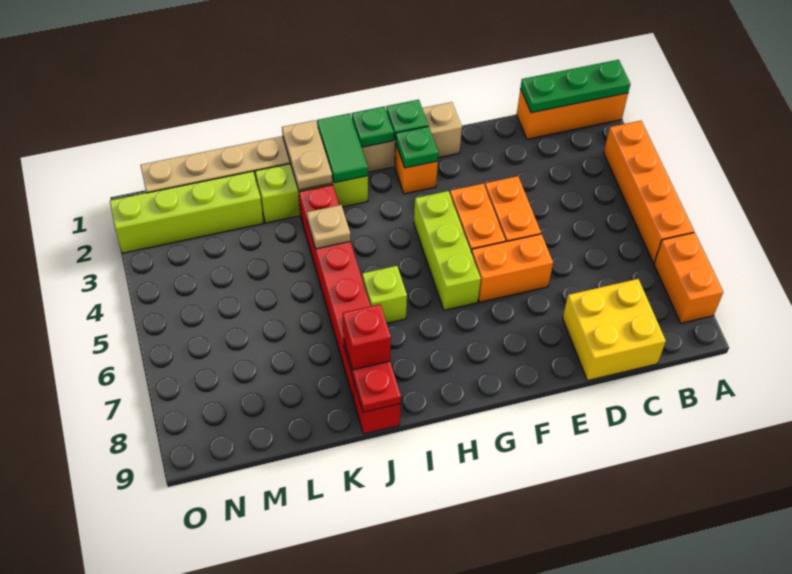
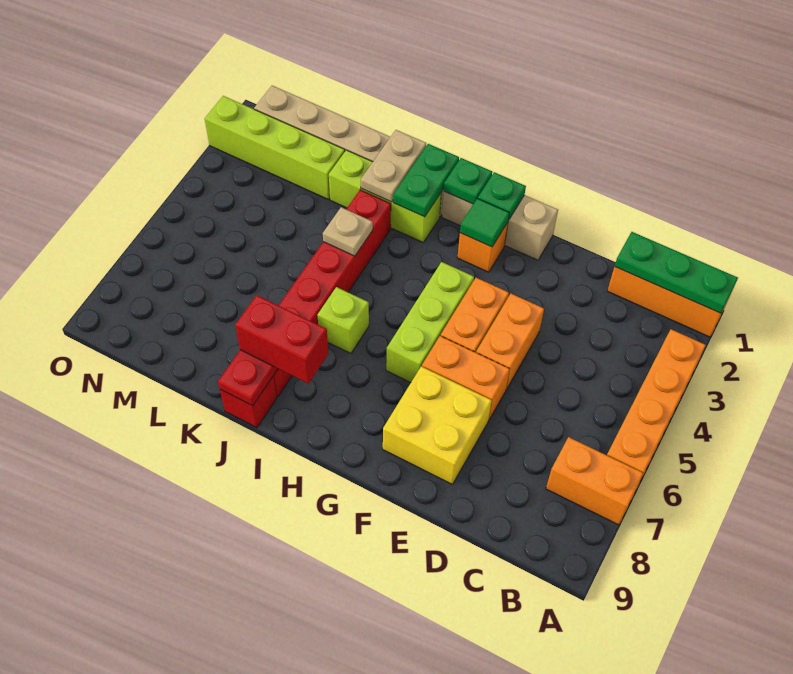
orange brick A7:A8 level 1 -> orange brick A7:B7 level 1
yellow brick C8:D9 level 1 -> yellow brick E7:F8 level 1
green plate G2 level 2 -> green tile G2 level 2
green tile I1:I2 level 2 -> green plate I1:I2 level 2
red brick J8 level 3 -> red brick I8:J8 level 3

